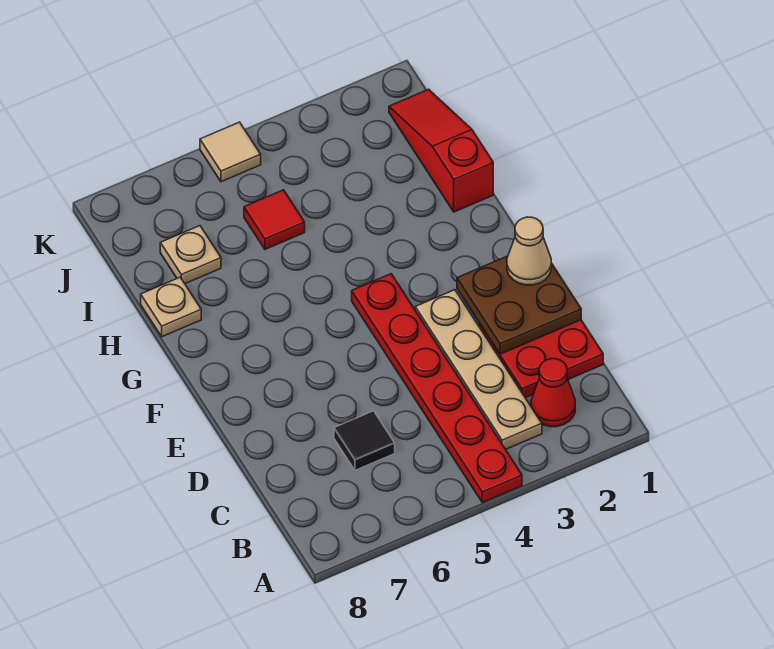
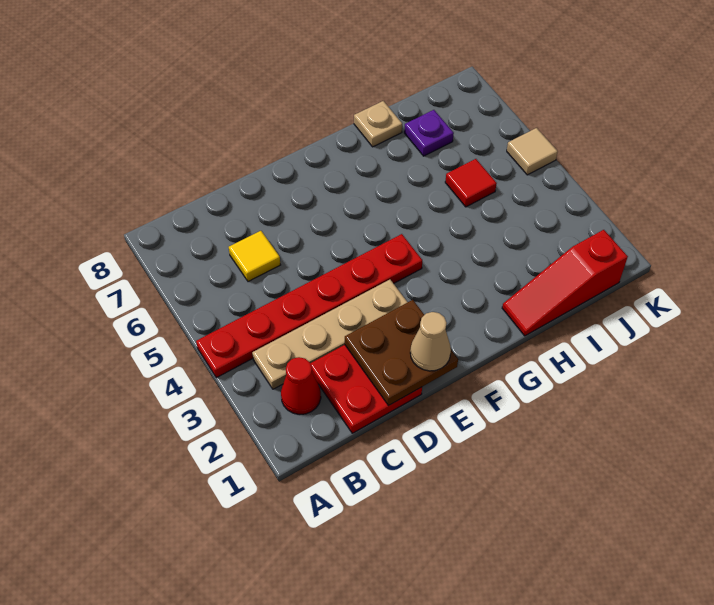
black tile C6 level 1 -> yellow tile C6 level 1
red slope H1:J1 level 1 top H -> red slope H1:J1 level 1 top J
tan plate I7 level 1 -> purple plate I7 level 1

